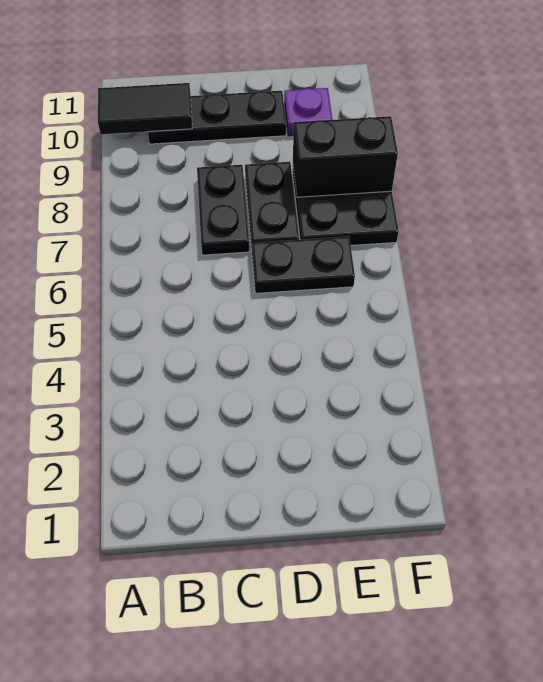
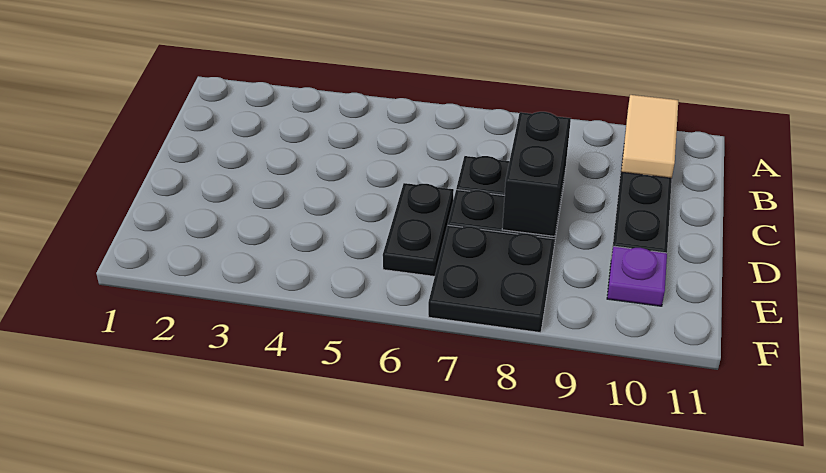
black tile A10:B10 level 2 -> tan tile A10:B10 level 2
black brick E8:F8 level 2 -> black brick C8:D8 level 2

